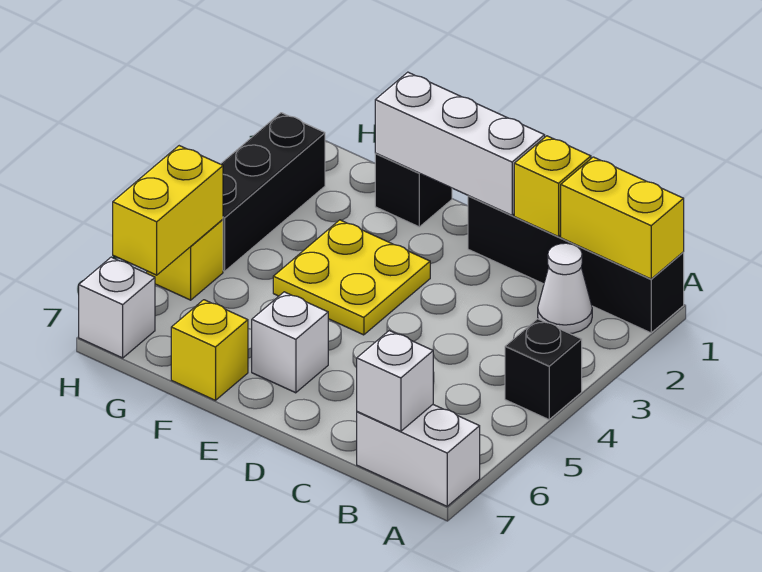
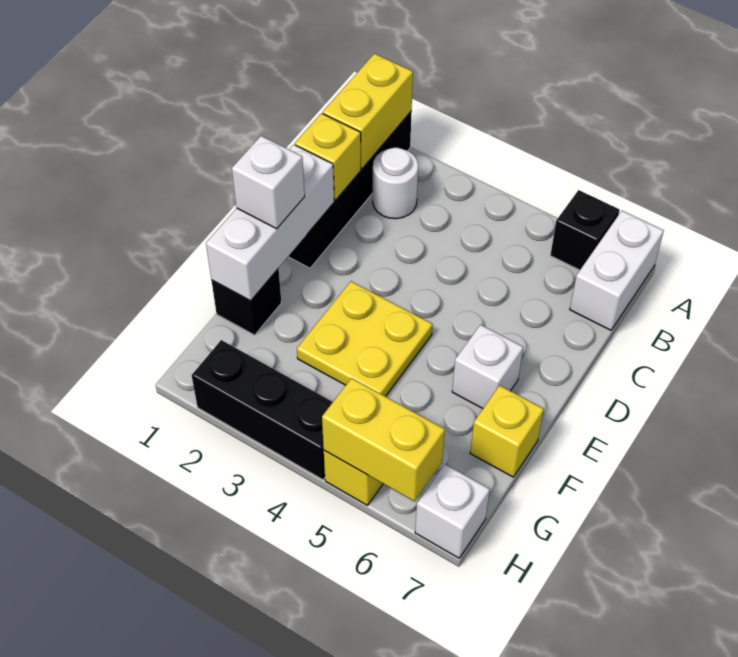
black brick A4 level 1 -> black brick A6 level 1
white cone B2 level 1 -> white round brick B2 level 1
white brick B7 level 2 -> white brick E1 level 3

